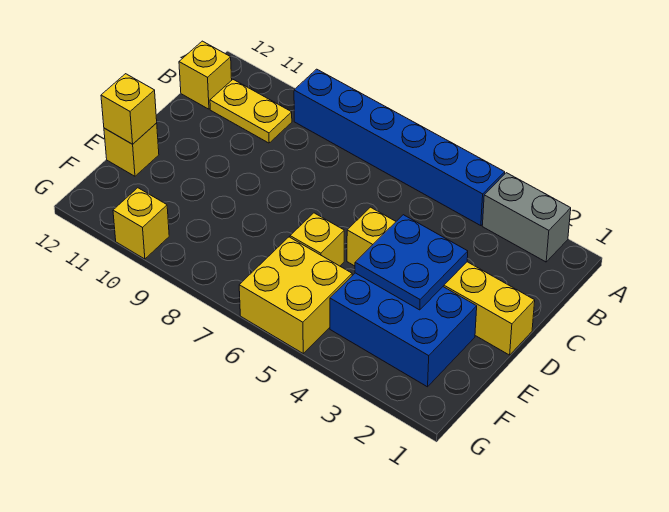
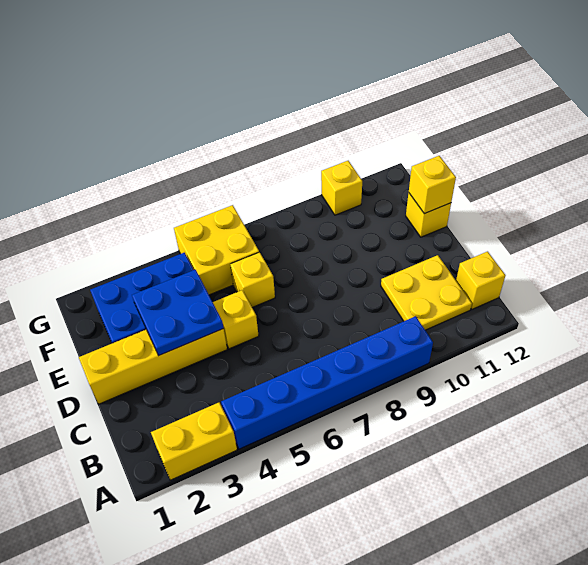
grey brick A2:A3 level 1 -> yellow brick A2:A3 level 1
yellow plate B10:B11 level 1 -> yellow plate B10:C11 level 1

